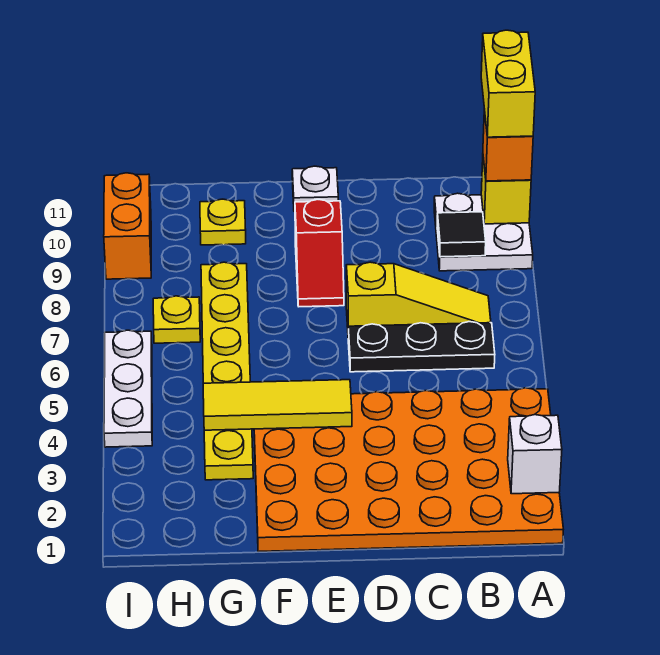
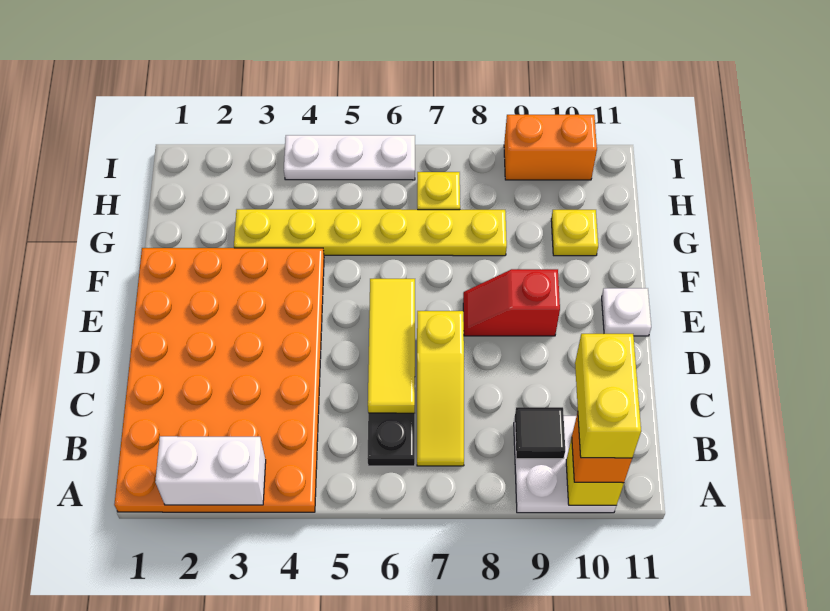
white brick A2 level 2 -> white brick A2:A3 level 2
yellow brick A10:A11 level 4 -> yellow brick A10:B10 level 4
yellow tile E4:G4 level 2 -> yellow tile C6:E6 level 2

